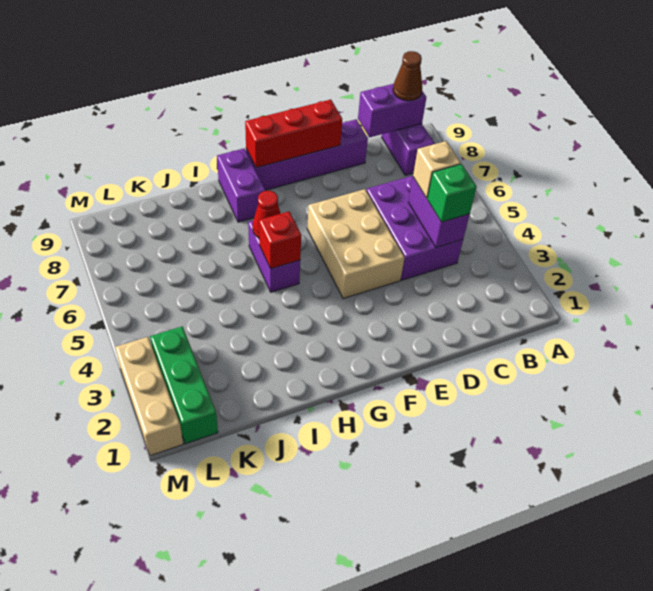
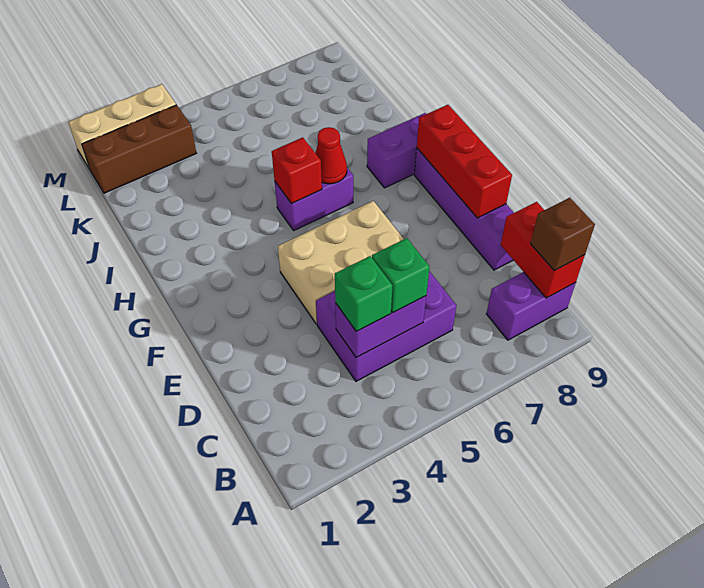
purple brick B9:C9 level 2 -> red brick B9:C9 level 2
brown cone B9 level 3 -> brown brick B9 level 3
tan brick C5 level 3 -> green brick C5 level 3
green brick L1:L3 level 1 -> brown brick L1:L3 level 1

